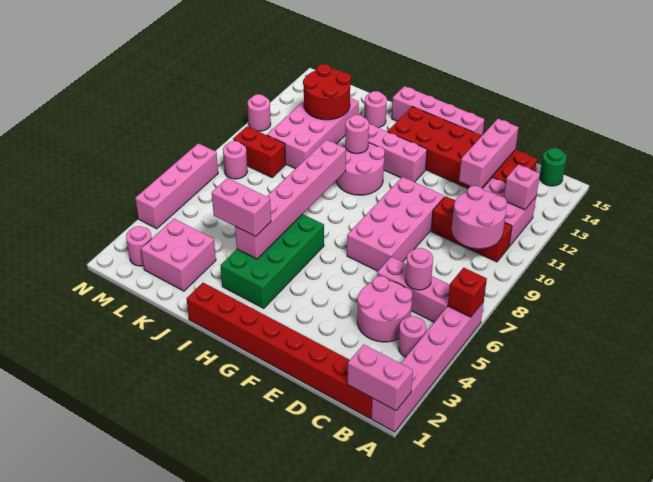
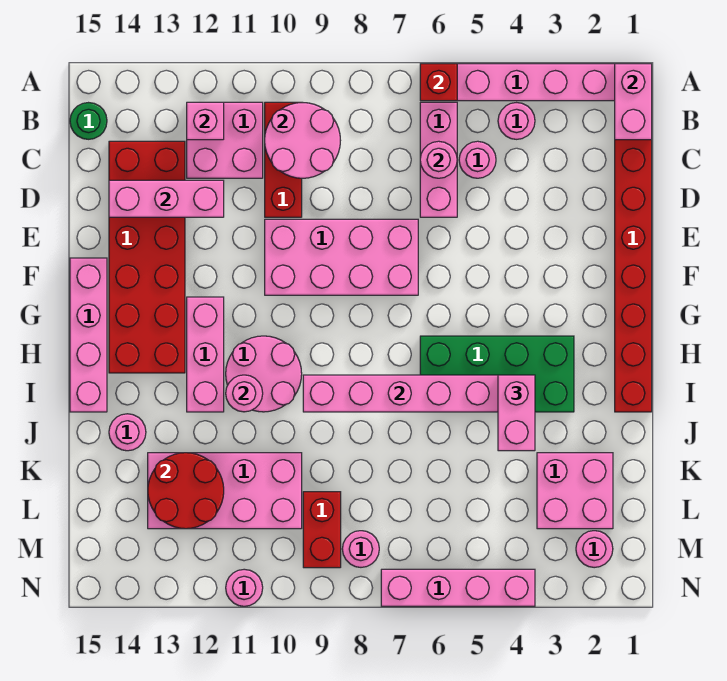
pink round brick C4:D5 level 1 -> pink round brick C5 level 1

